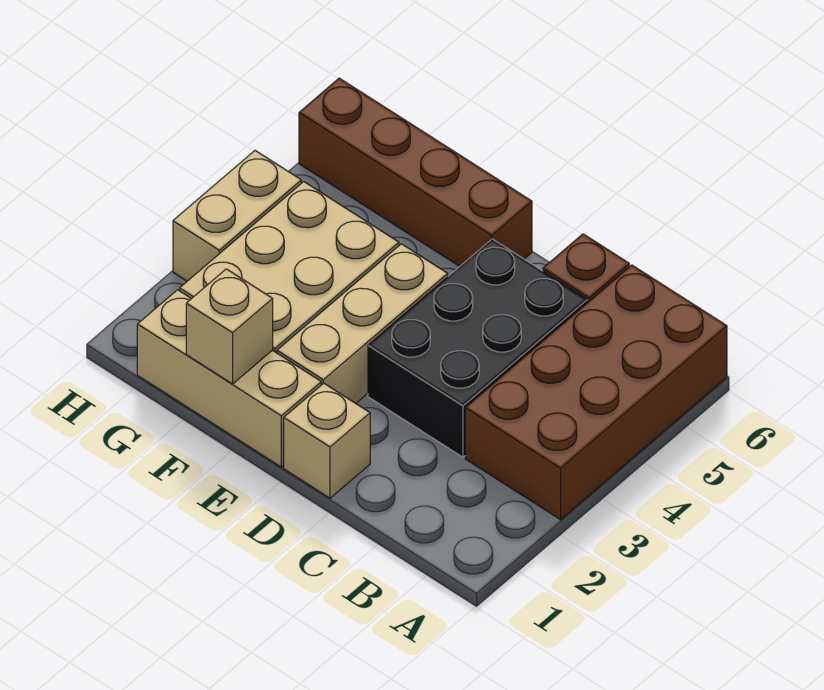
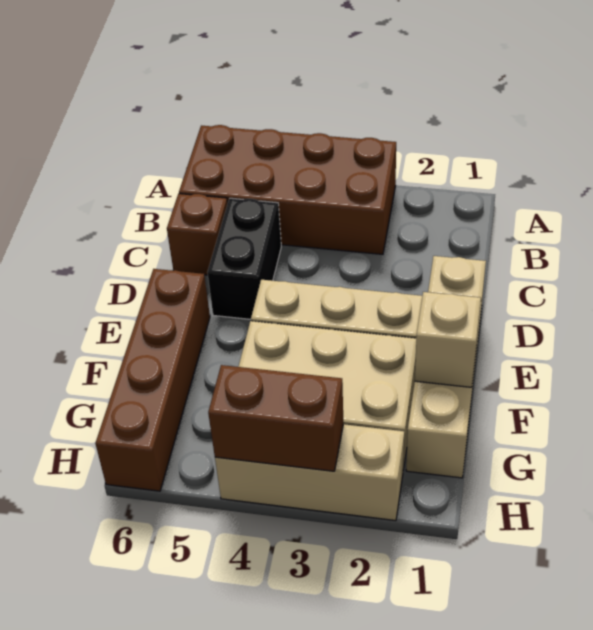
black brick C3:D5 level 1 -> black brick C5:D5 level 1
tan brick H3:H4 level 1 -> tan brick H2:H4 level 1
none -> brown brick H3:H4 level 2

